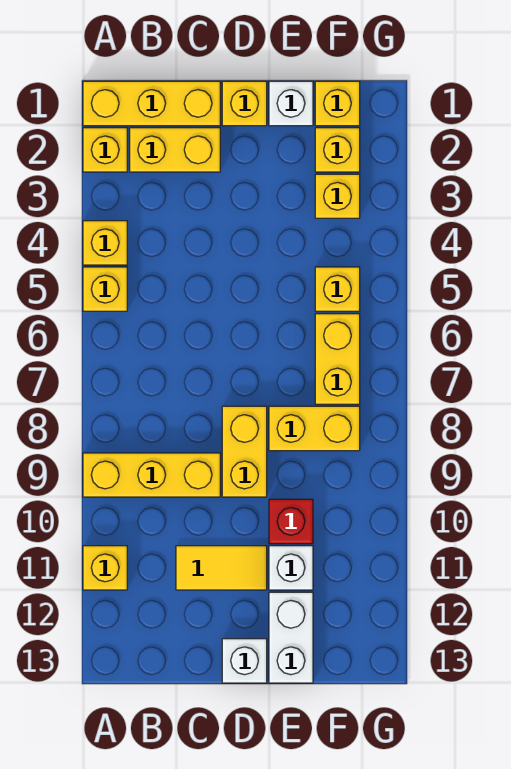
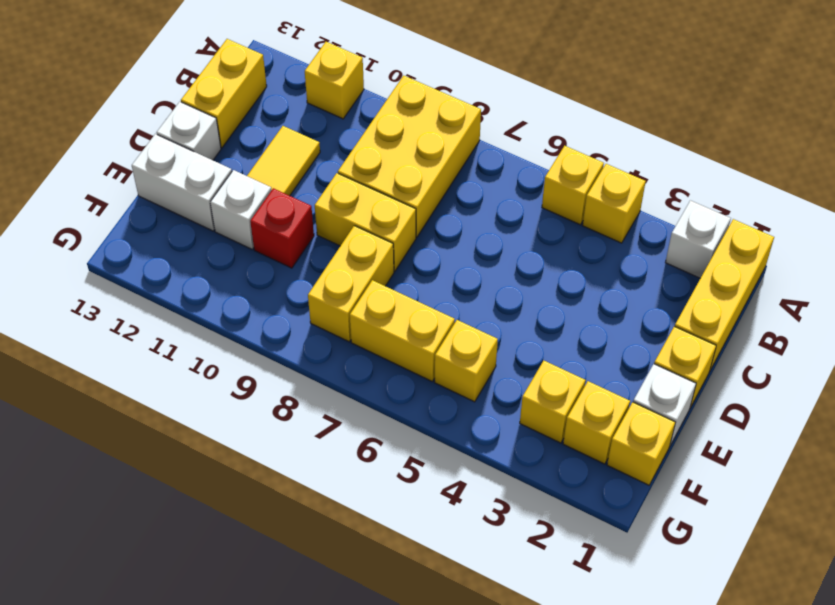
yellow brick A2 level 1 -> white brick A2 level 1
yellow brick A9:C9 level 1 -> yellow brick A8:C9 level 1
yellow brick B2:C2 level 1 -> yellow brick B13:C13 level 1

